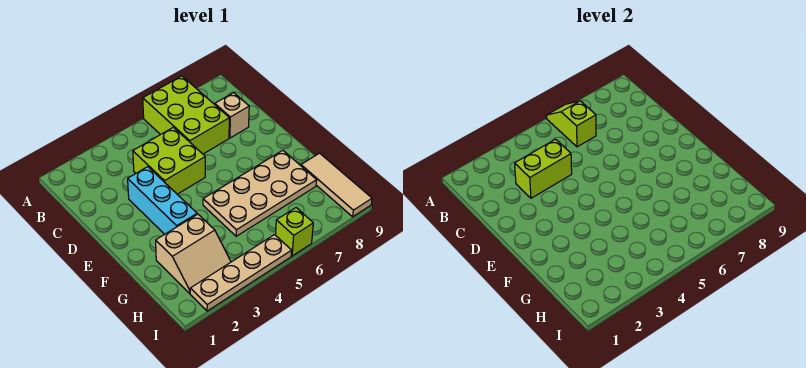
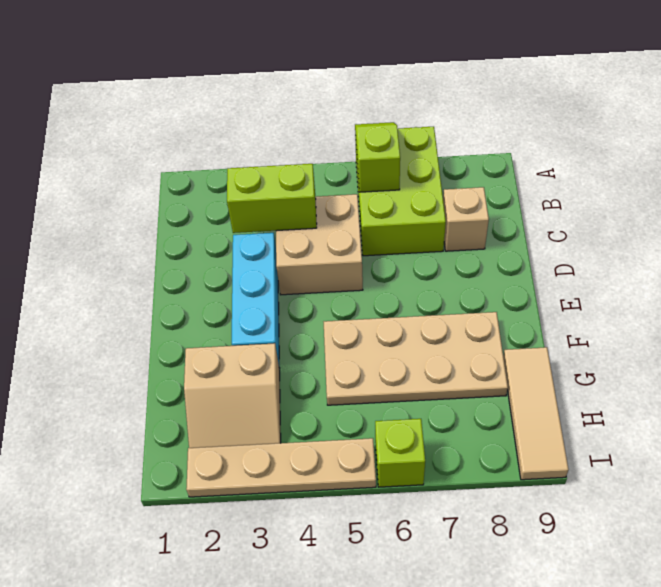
lime brick C4:D5 level 1 -> tan brick C4:D5 level 1

